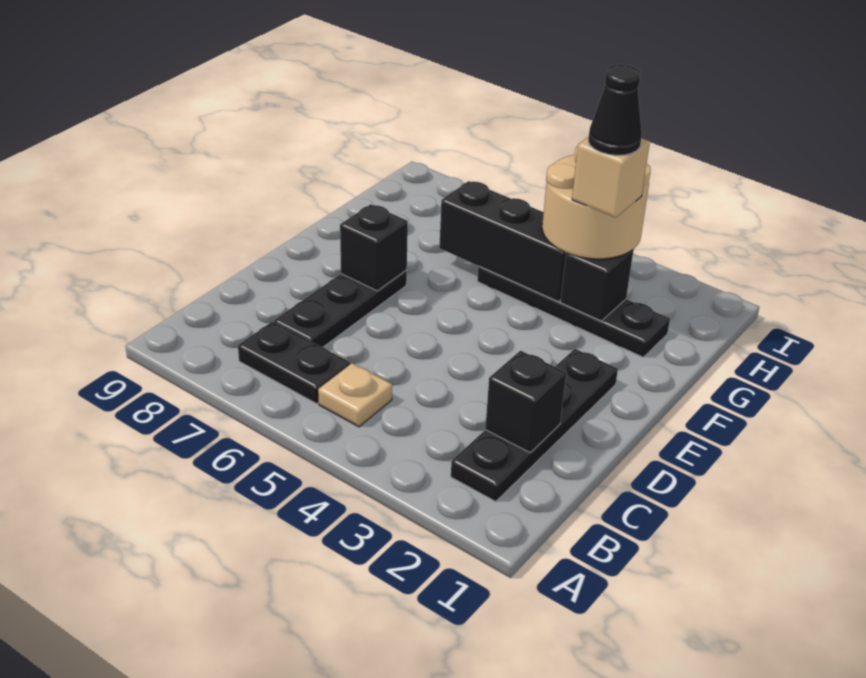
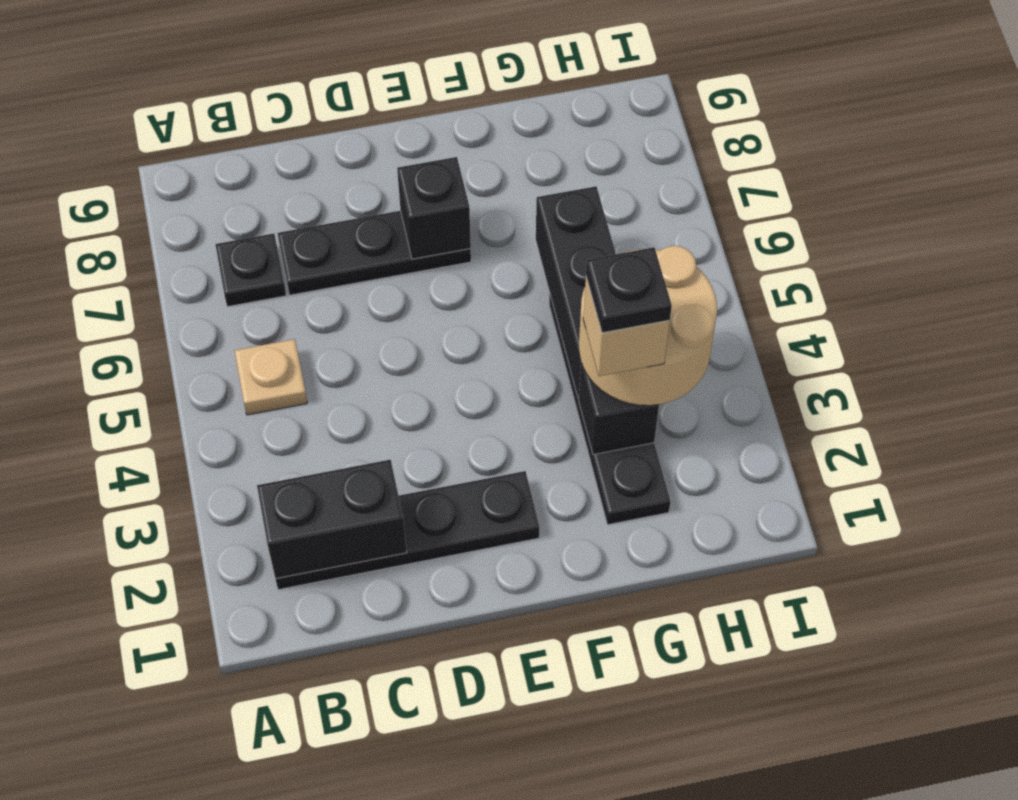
black plate B6:B7 level 1 -> black plate B7 level 1
black brick C2 level 2 -> black brick B2:C2 level 2
black cone G3 level 5 -> black plate G3 level 5

